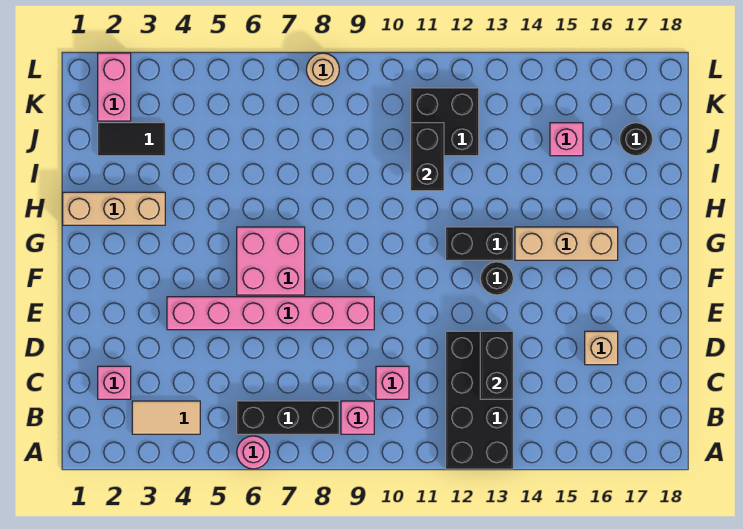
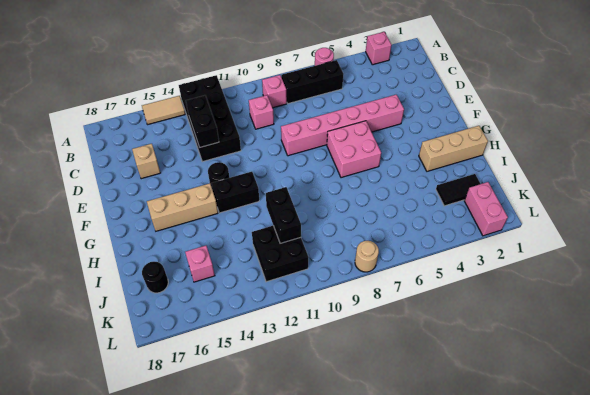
tan tile B3:B4 level 1 -> tan tile A14:A15 level 1
pink brick C2 level 1 -> pink brick A3 level 1

